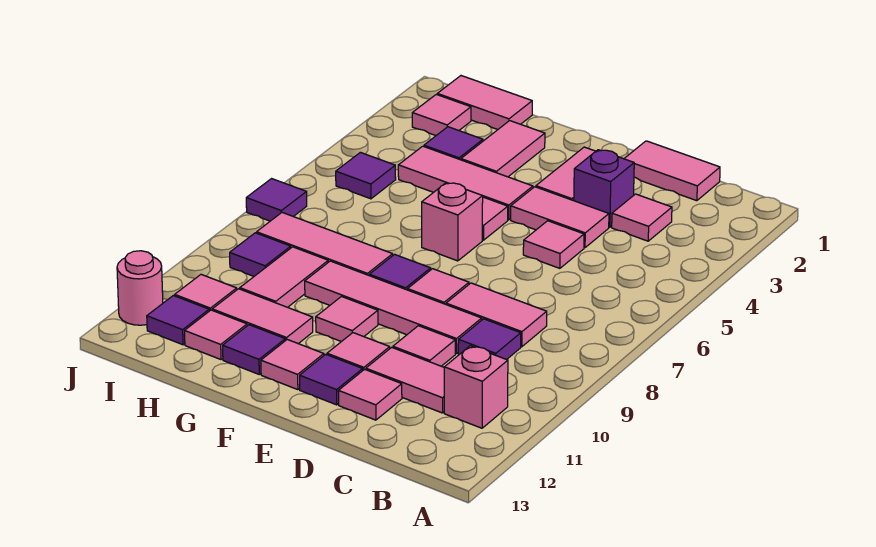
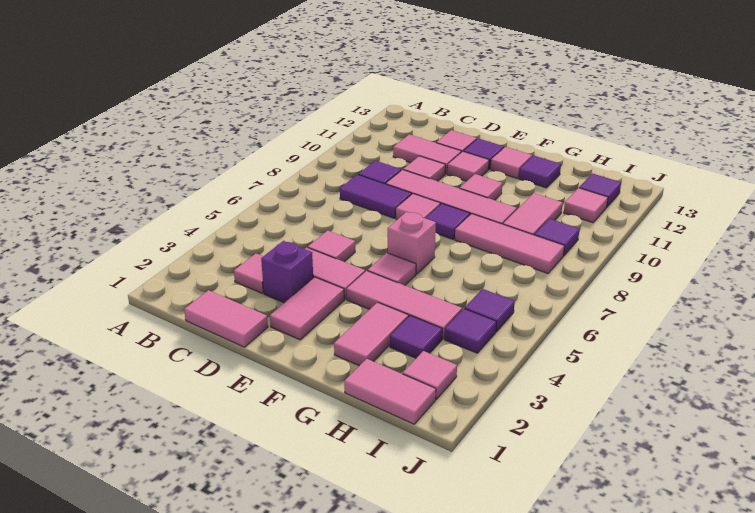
pink brick B11 level 1 -> none
pink tile C8:D8 level 1 -> purple tile C8:D8 level 1
pink tile G11:H11 level 1 -> none
pink tile H12 level 1 -> none
purple tile J7 level 1 -> purple tile I4 level 1
pink round brick J12 level 1 -> none

